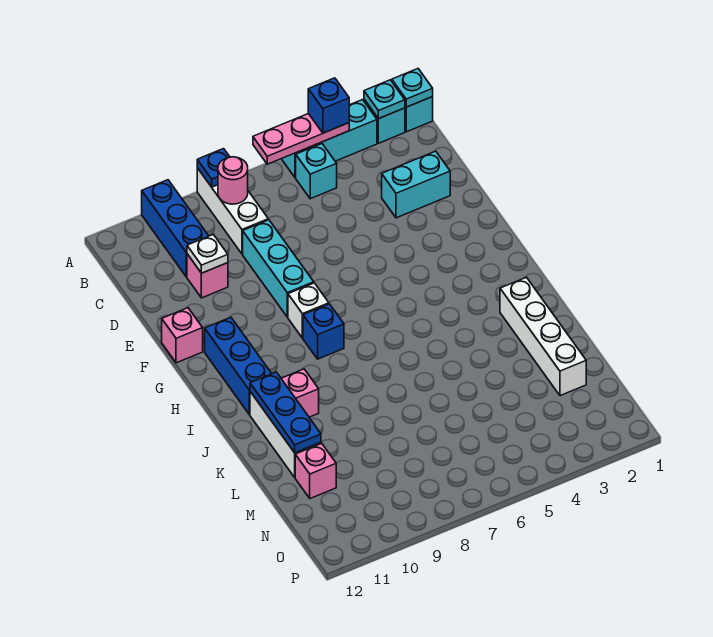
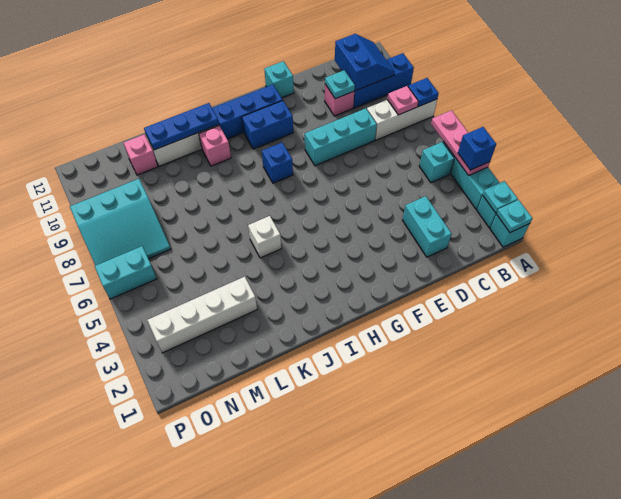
pink round brick B8 level 2 -> pink plate B8 level 2
none -> blue slope B10:C11 level 2 top C
white plate D10 level 2 -> cyan plate D10 level 2
pink brick F12 level 1 -> cyan brick F12 level 1
white brick G8 level 1 -> white brick J5 level 1
none -> blue brick G10:H10 level 1
white brick J2:M2 level 1 -> white brick L3:O3 level 1
none -> cyan slope N7:P9 level 1 top 9
none -> cyan brick O6:P6 level 1

